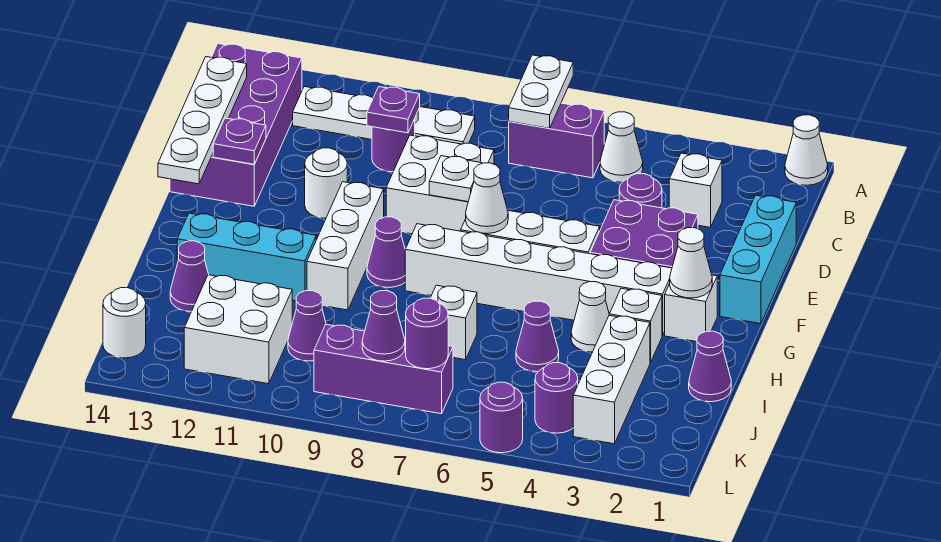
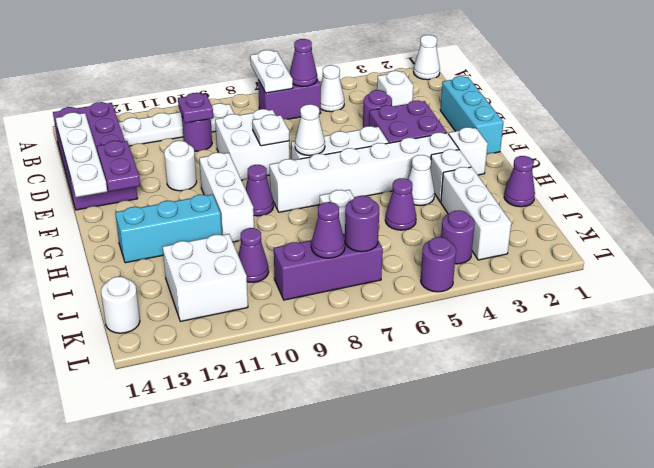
purple plate E13 level 2 -> purple plate E13:F13 level 2
white cone G2 level 2 -> none
purple cone I13 level 1 -> purple cone B6 level 2

